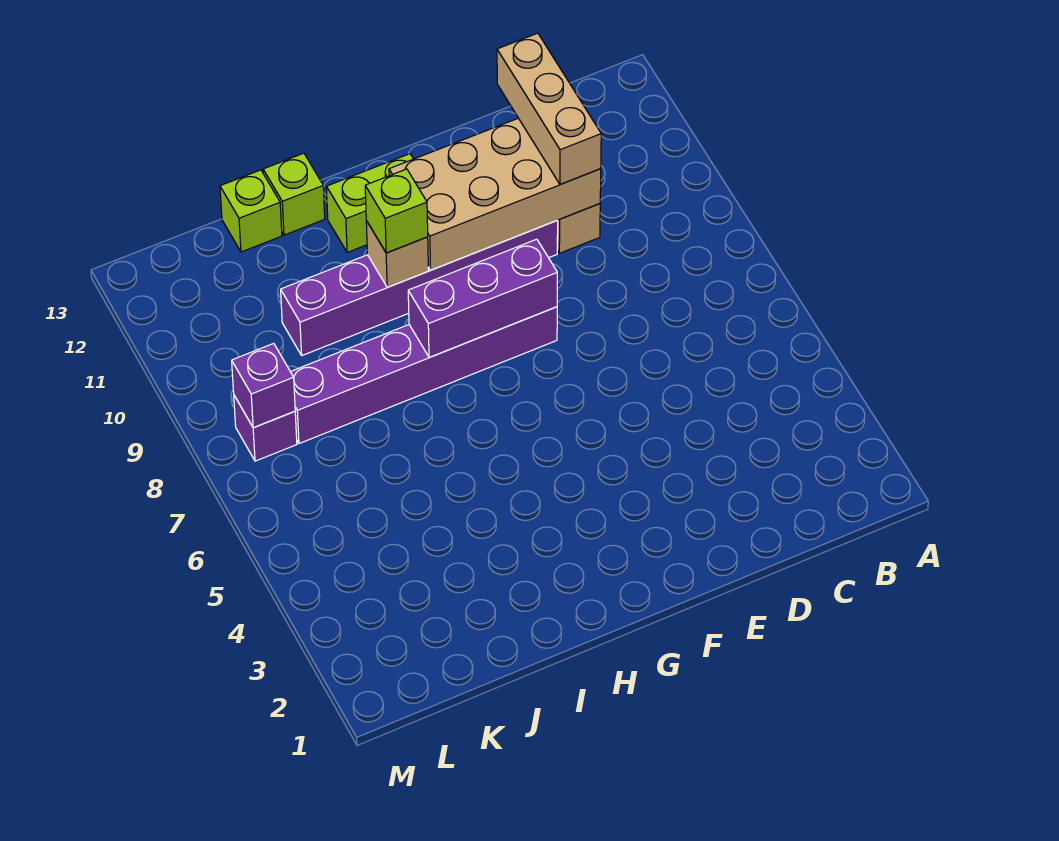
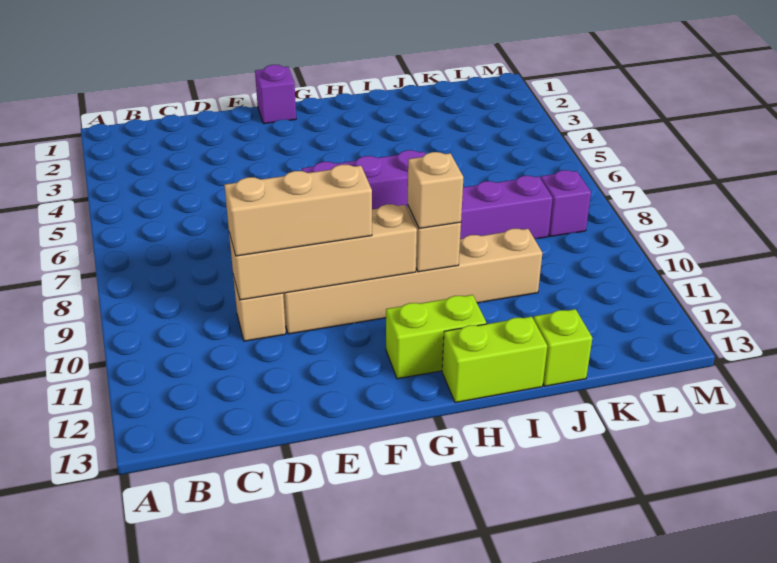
tan brick D10:G11 level 2 -> tan brick D10:G10 level 2
tan brick D10:D12 level 3 -> tan brick D10:F10 level 3
purple brick E10:J10 level 1 -> tan brick E10:J10 level 1
lime brick H10 level 3 -> tan brick H10 level 3
lime brick I13 level 1 -> lime brick H13:I13 level 1
purple brick L8 level 2 -> purple brick F1 level 1

